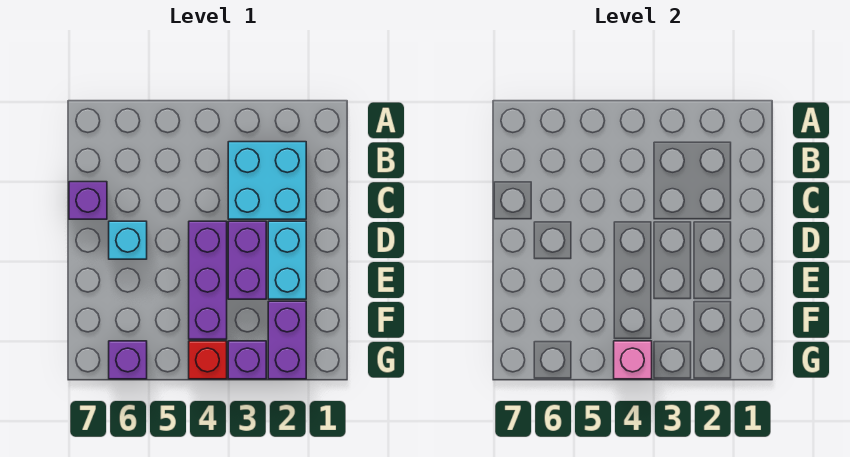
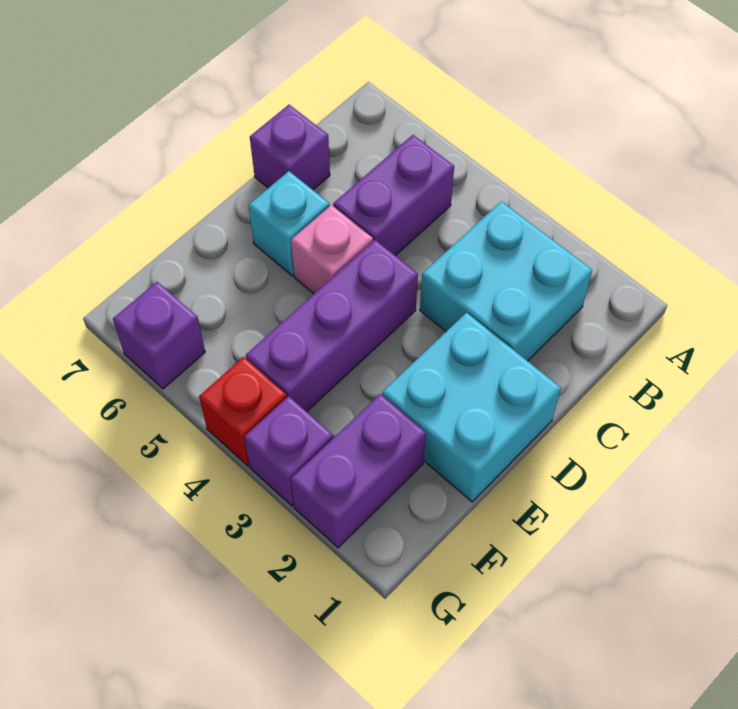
cyan brick D2:E2 level 1 -> cyan brick D1:E2 level 1
purple brick D3:E3 level 1 -> purple brick B5:C5 level 1
pink brick G4 level 2 -> pink brick D5 level 1

